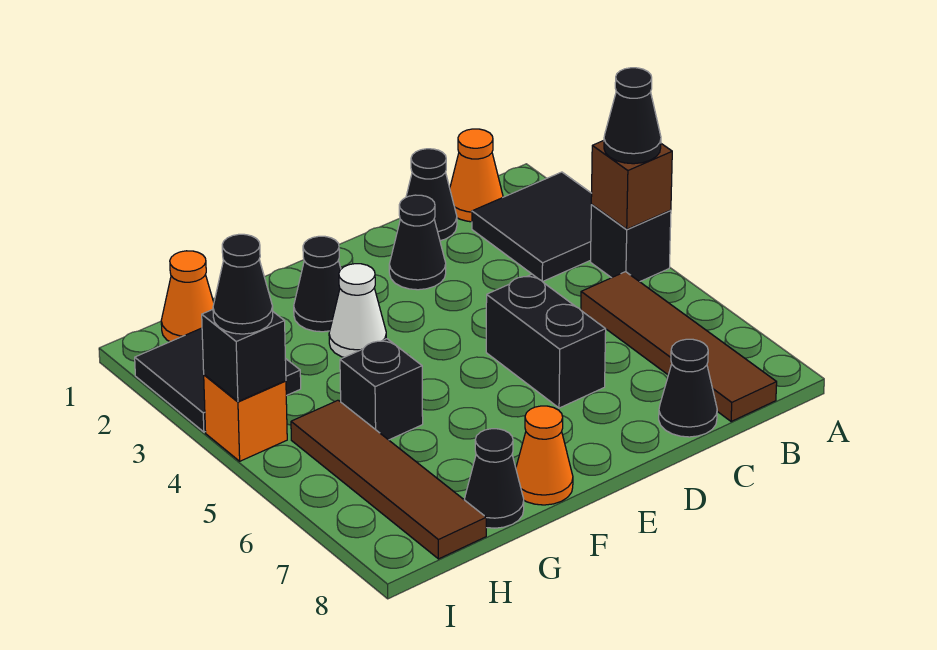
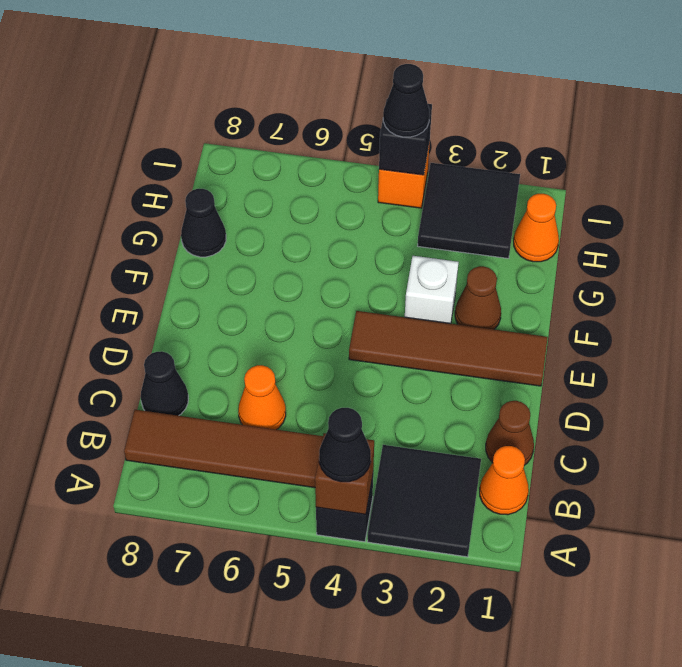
black cone C1 level 1 -> brown cone C1 level 1
black cone D2 level 1 -> none
black brick D5:D6 level 1 -> none
black cone F2 level 1 -> brown cone F2 level 1
white cone F3 level 1 -> white brick F3 level 1
orange cone F8 level 1 -> orange cone C6 level 1
black brick G5 level 1 -> none
brown tile H5:H8 level 1 -> brown tile E1:E4 level 1

